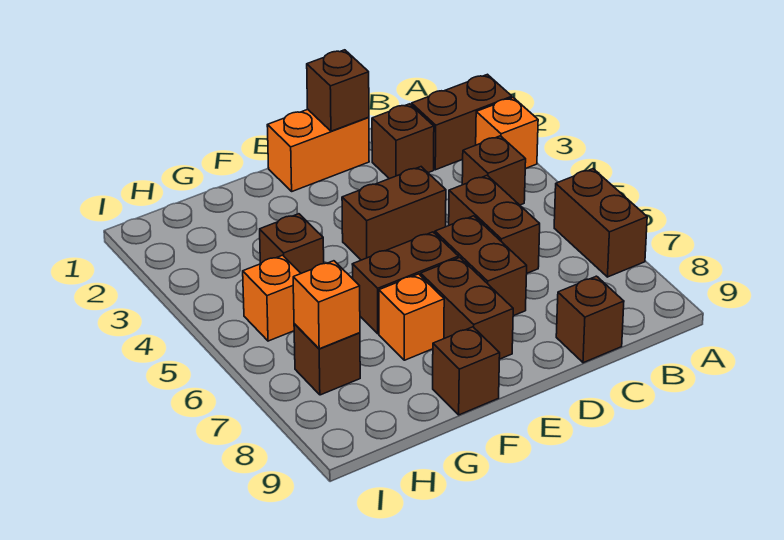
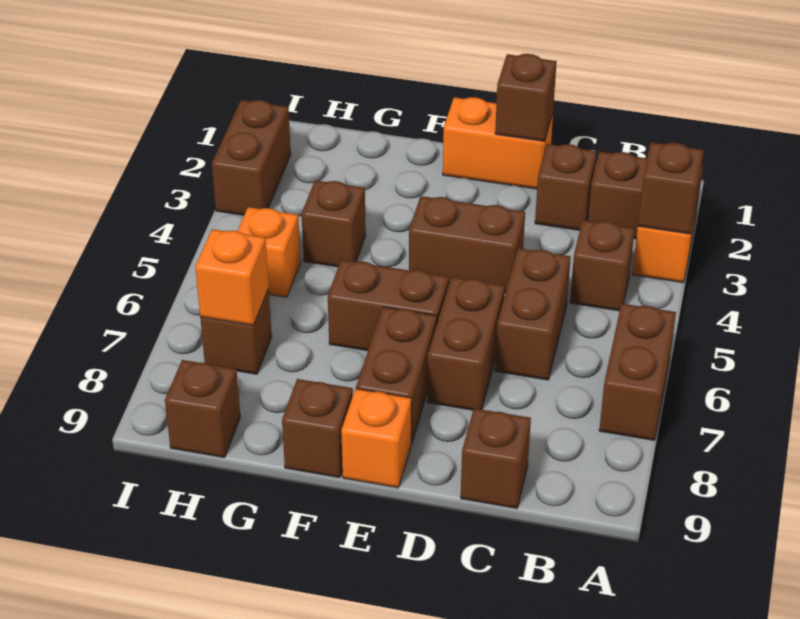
none -> brown brick A3 level 2
orange brick F7 level 1 -> orange brick E9 level 1
none -> brown brick H9 level 1
none -> brown brick I2:I3 level 1

